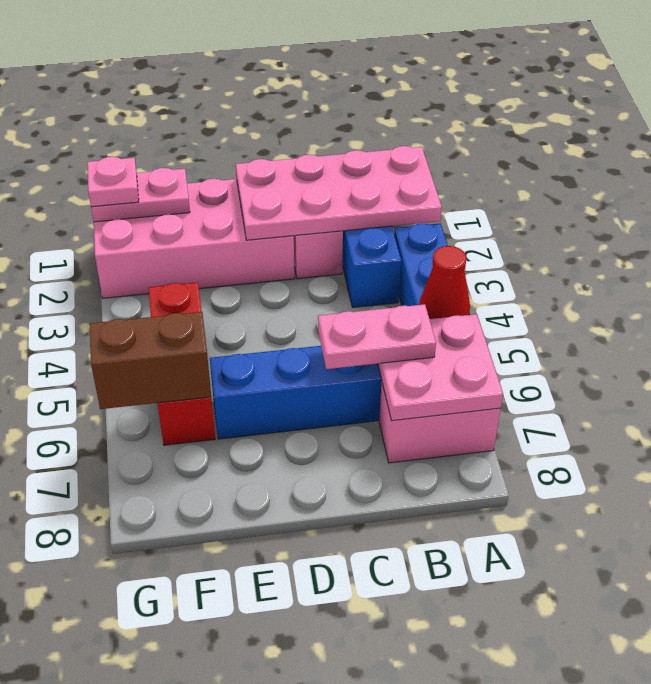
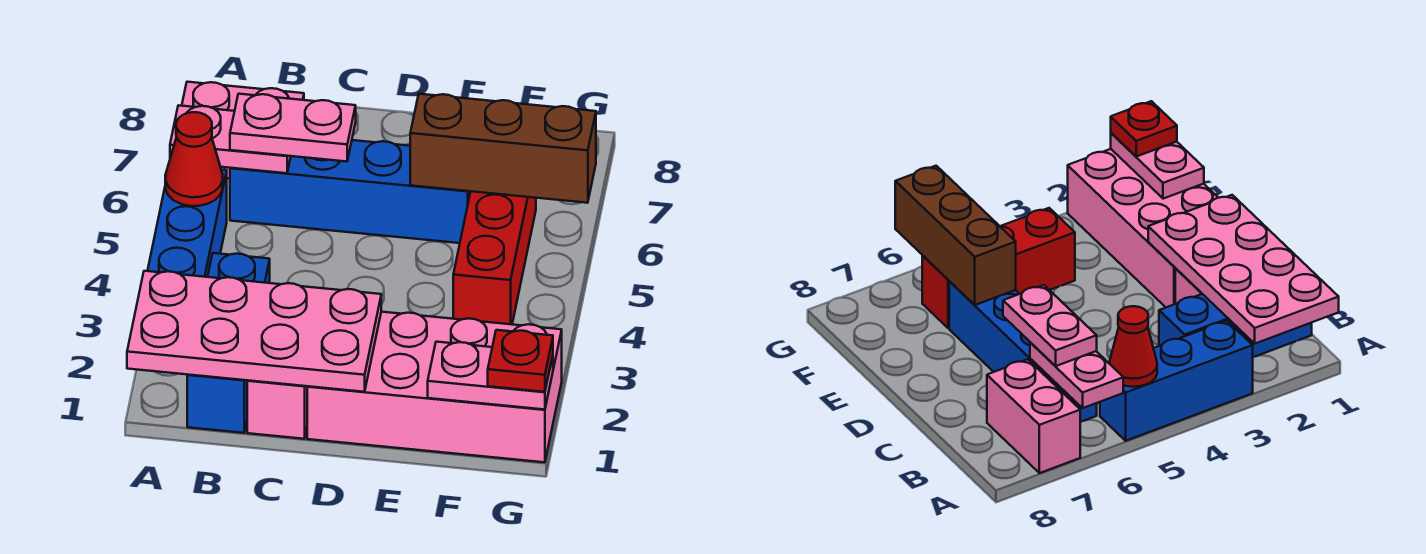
pink plate A6:B7 level 2 -> pink plate A6:B6 level 2
brown brick F6:G6 level 2 -> brown brick E6:G6 level 2
pink plate G1 level 3 -> red plate G1 level 3

